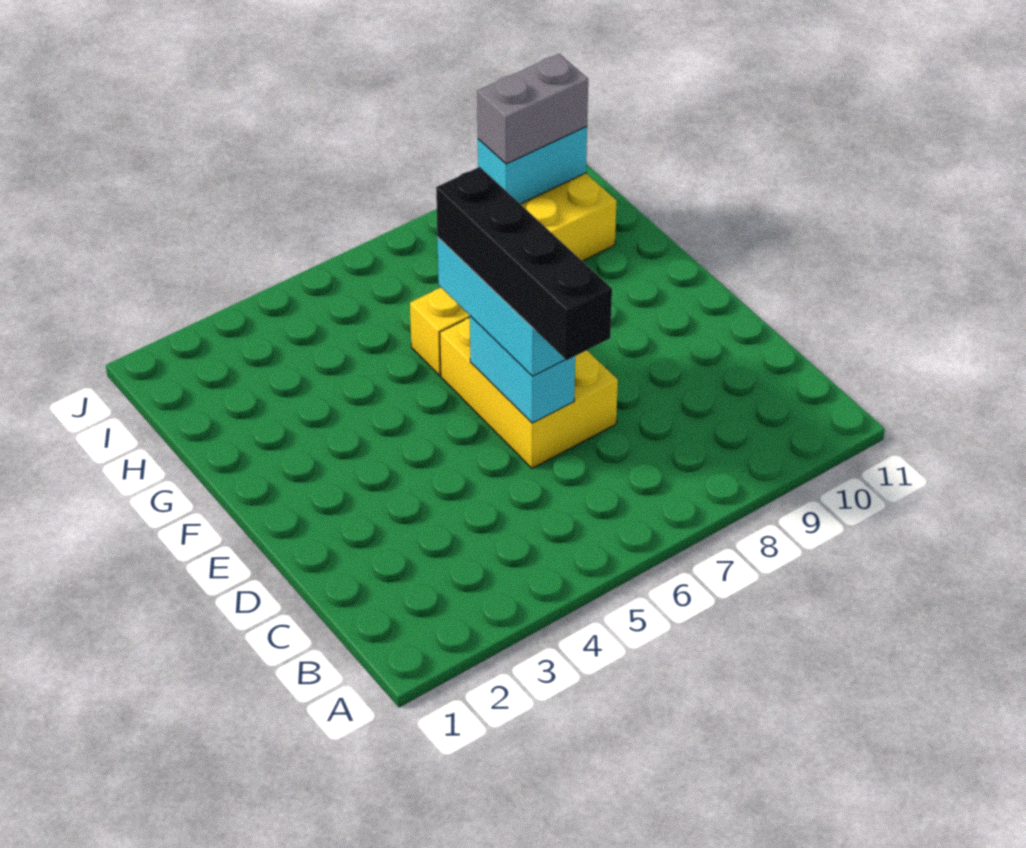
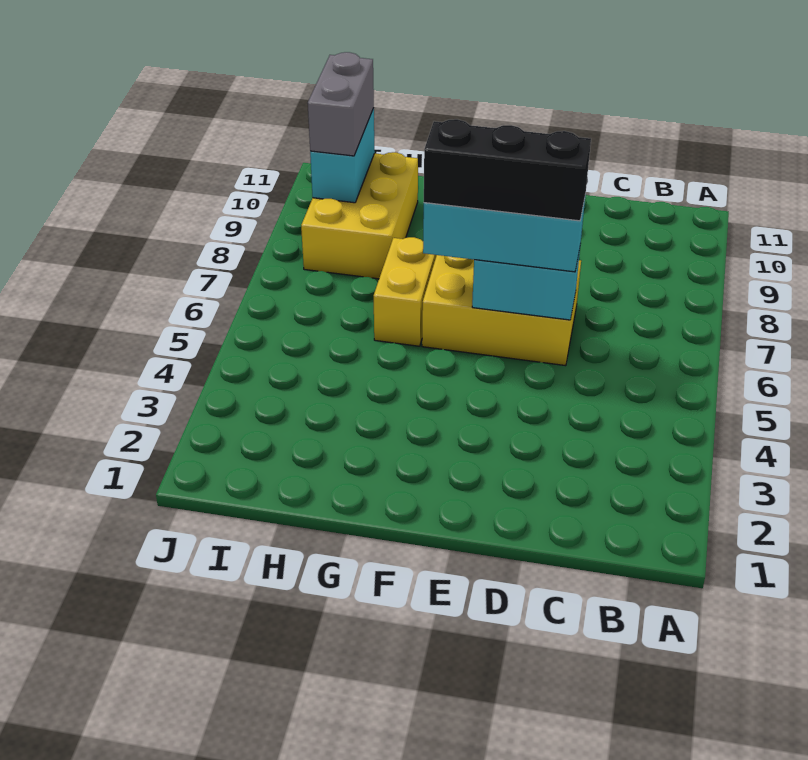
black brick C6:F6 level 4 -> black brick D6:F6 level 4

